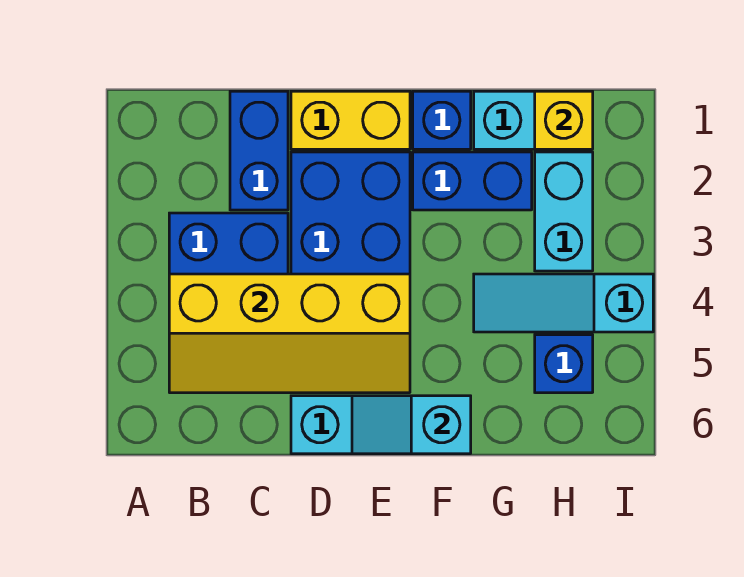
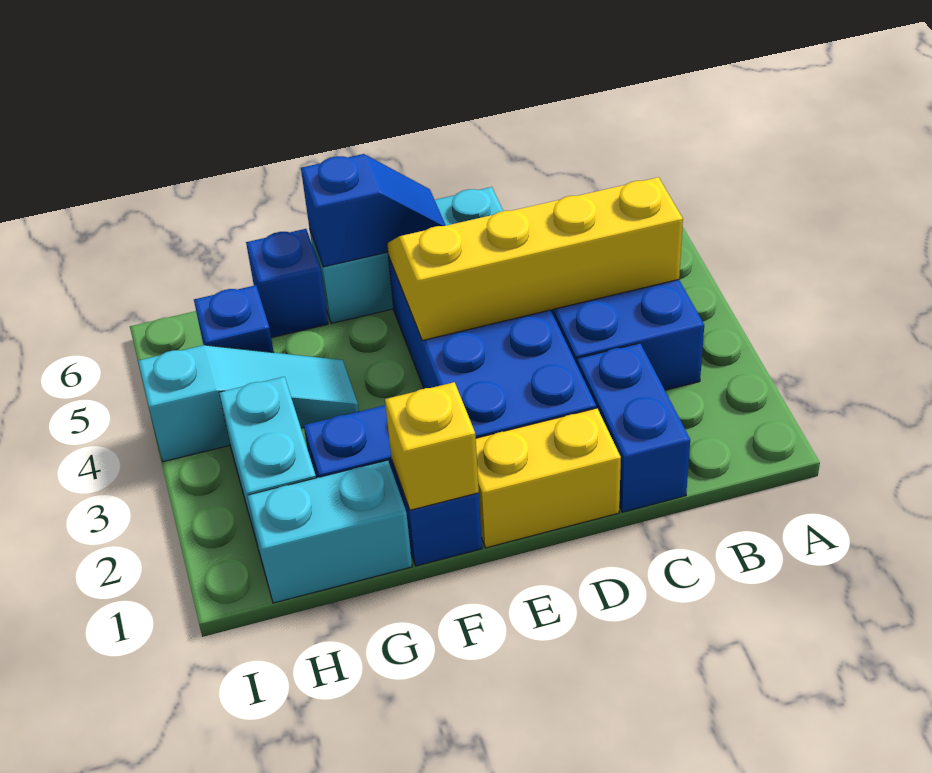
cyan slope E6:F6 level 2 top F -> blue slope E6:F6 level 2 top F
none -> blue brick G6 level 1
yellow brick H1 level 2 -> yellow brick F1 level 2

